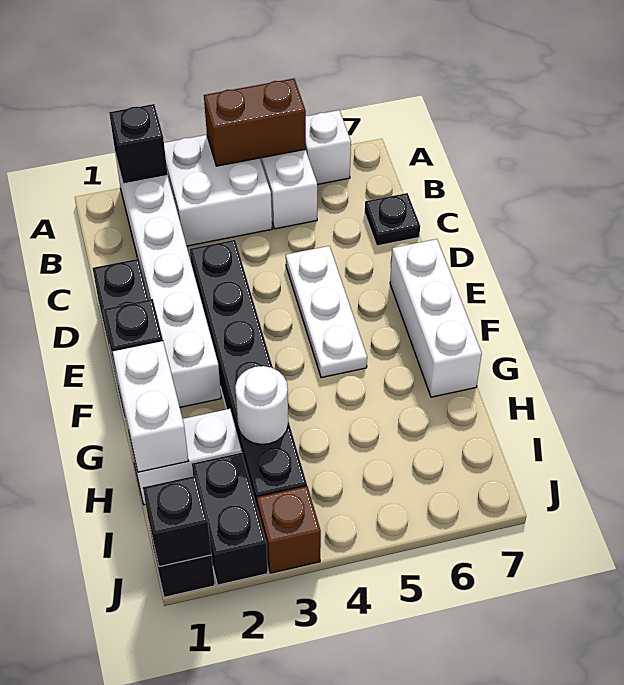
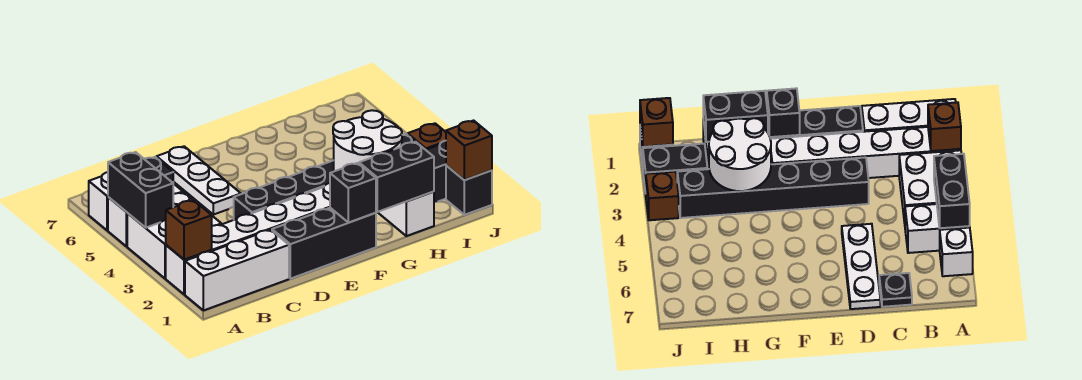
black brick A2 level 2 -> brown brick A2 level 2
brown brick A4:A5 level 2 -> black brick A4:A5 level 2
white plate D5:F5 level 1 -> white plate D5:D7 level 1
white brick E7:G7 level 1 -> white brick A1:C1 level 1
white brick G1:H1 level 2 -> black brick G1:H1 level 2
white round brick H3 level 2 -> white round brick G2:H3 level 2
black brick J1 level 2 -> brown brick J1 level 2

